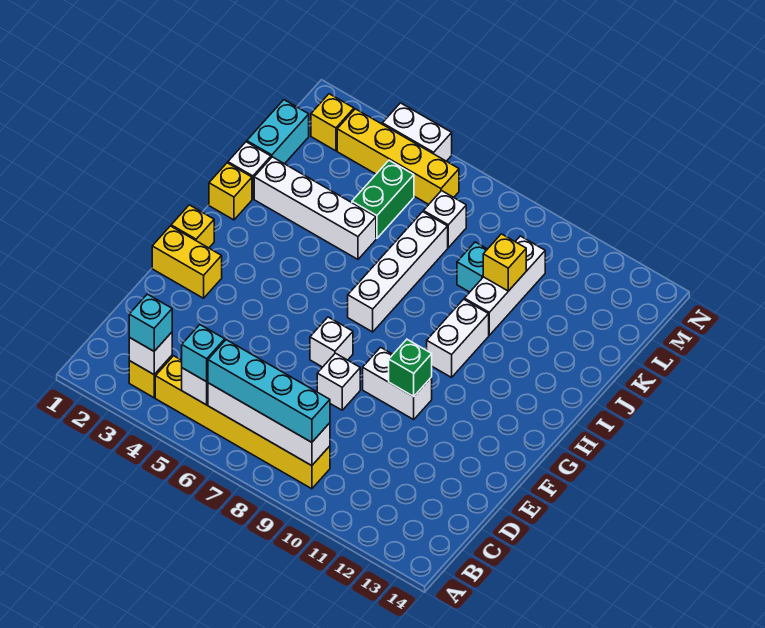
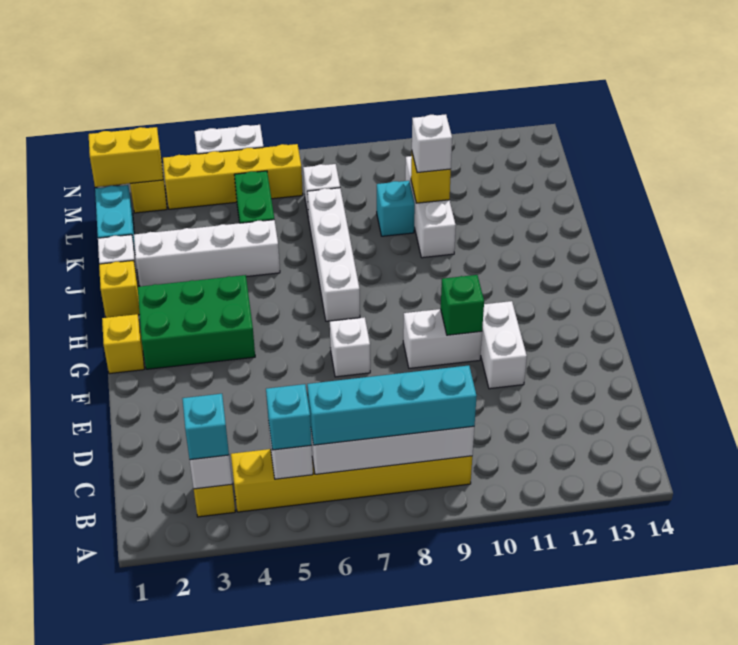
white brick E8 level 1 -> white brick K10 level 3
yellow brick F1:F2 level 1 -> yellow brick M1:M2 level 2
none -> green brick G2:H4 level 1
white brick H10:I10 level 1 -> white brick E11:F11 level 1

